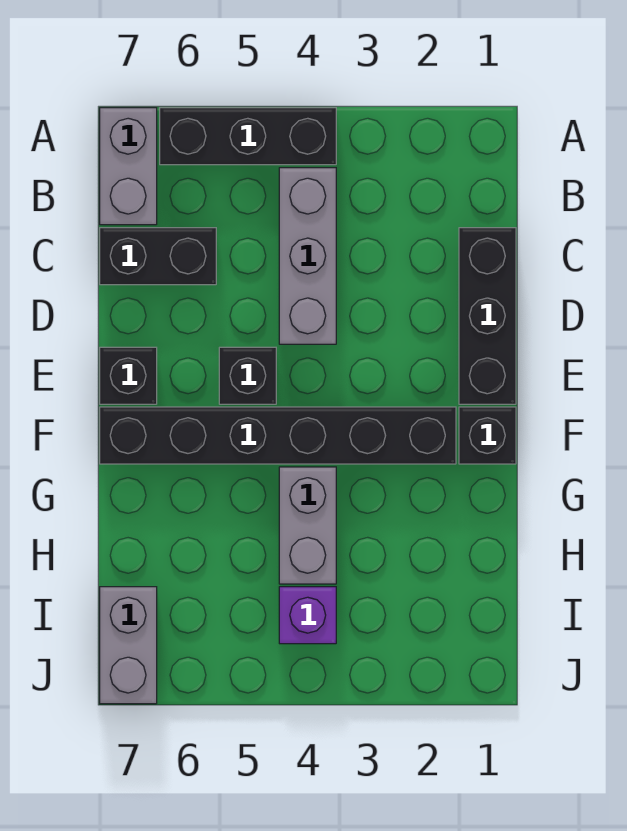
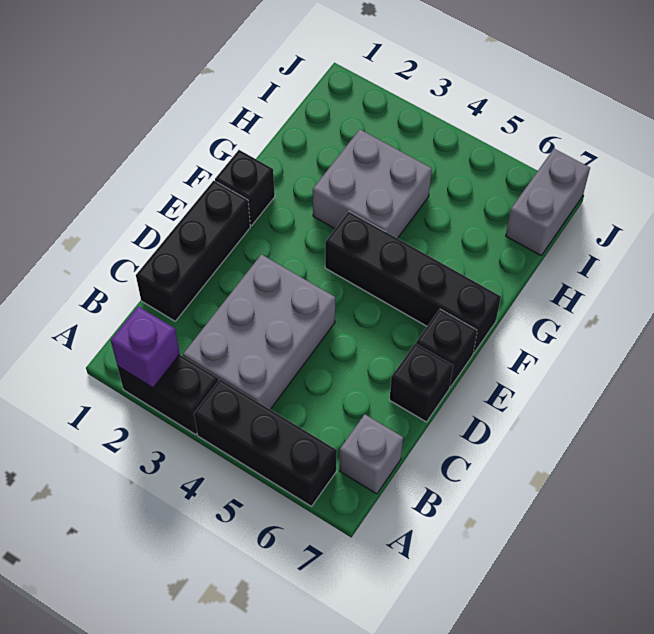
grey brick A7:B7 level 1 -> grey brick B7 level 1
grey brick B4:D4 level 1 -> grey brick B3:D4 level 1
black brick C6:C7 level 1 -> black brick A2:A3 level 1
black brick E5 level 1 -> black brick D7 level 1
black brick F2:F7 level 1 -> black brick F4:F7 level 1
grey brick G4:H4 level 1 -> grey brick G3:H4 level 1
purple brick I4 level 1 -> purple brick A2 level 2

